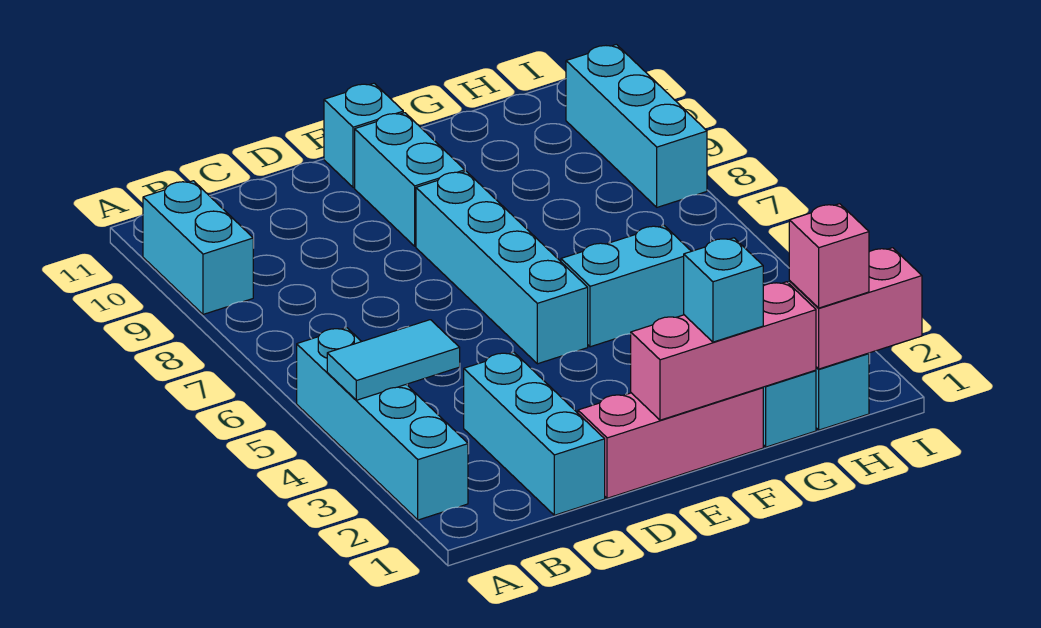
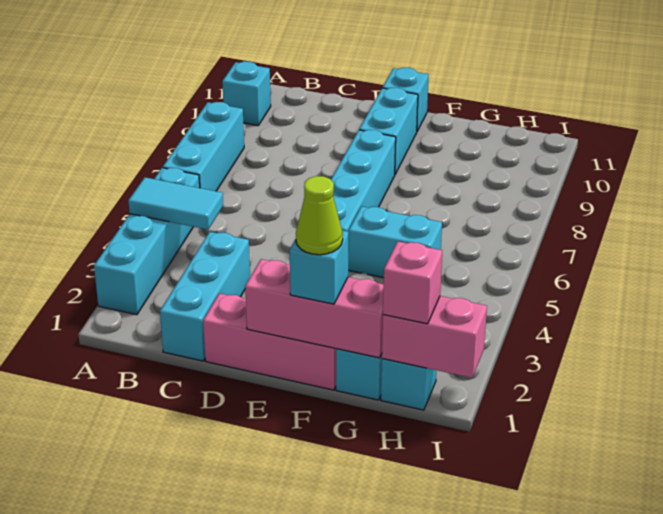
cyan brick A9:A10 level 1 -> cyan brick A10 level 1
none -> lime cone F1 level 4
cyan brick I8:I10 level 1 -> cyan brick A6:A8 level 1

